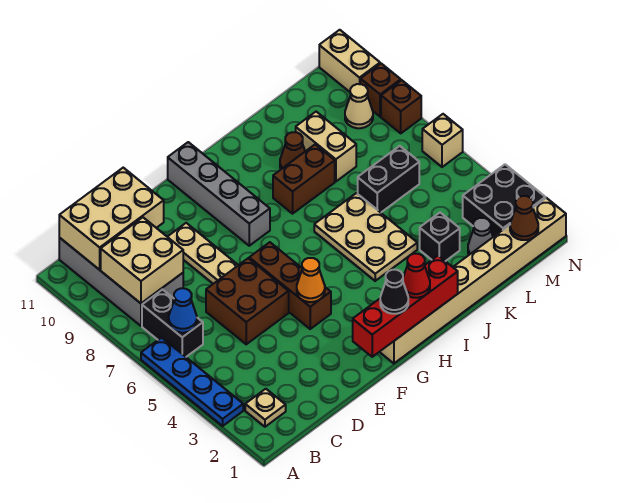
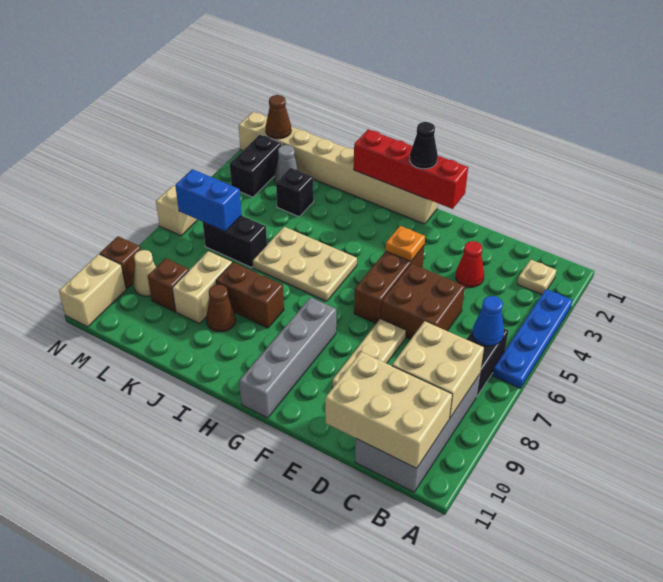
orange cone F4 level 2 -> orange plate F4 level 2
red cone H1 level 3 -> red cone D3 level 1
tan plate I4:J6 level 1 -> tan plate H5:J6 level 1
none -> blue brick L6:M6 level 2
black brick M2:N3 level 1 -> black brick M2:M3 level 1
brown brick N8 level 1 -> brown brick L9 level 1

